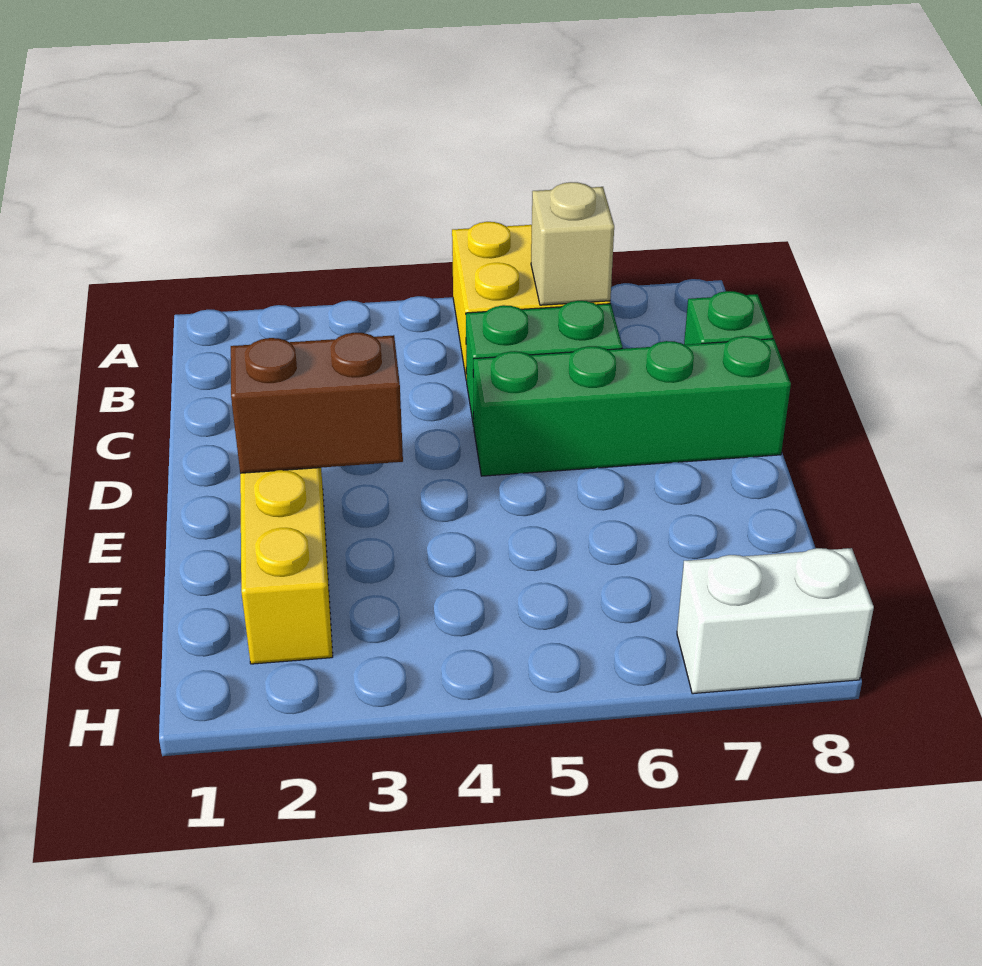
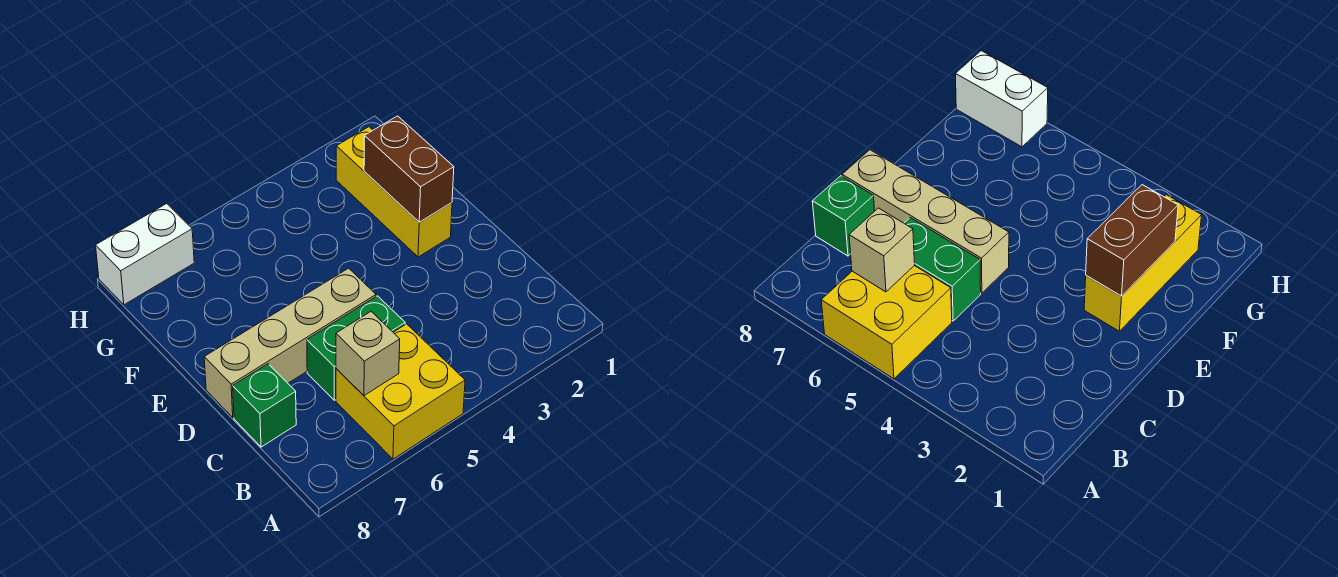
green brick D5:D8 level 1 -> tan brick D5:D8 level 1
brown brick E2:E3 level 2 -> brown brick E2:F2 level 2

